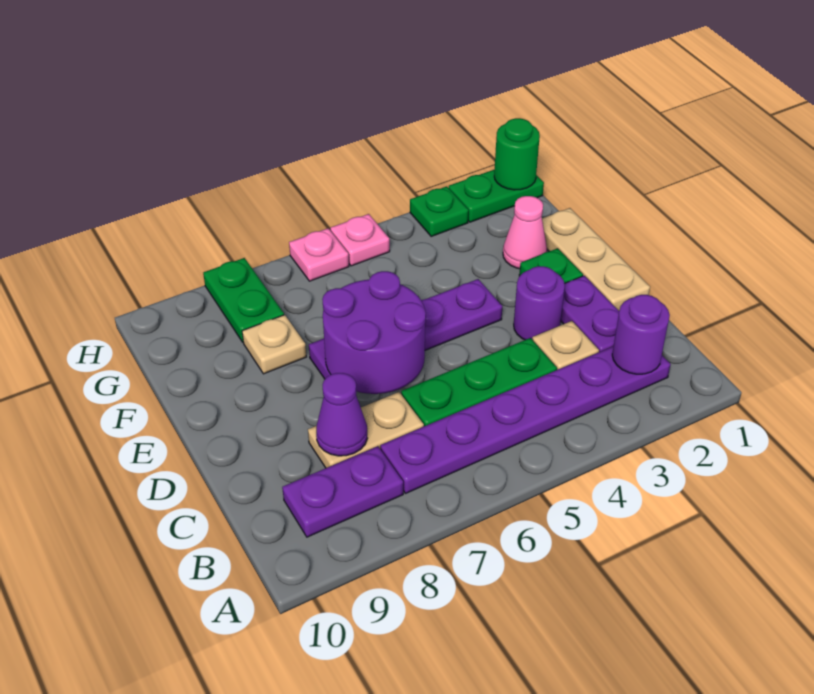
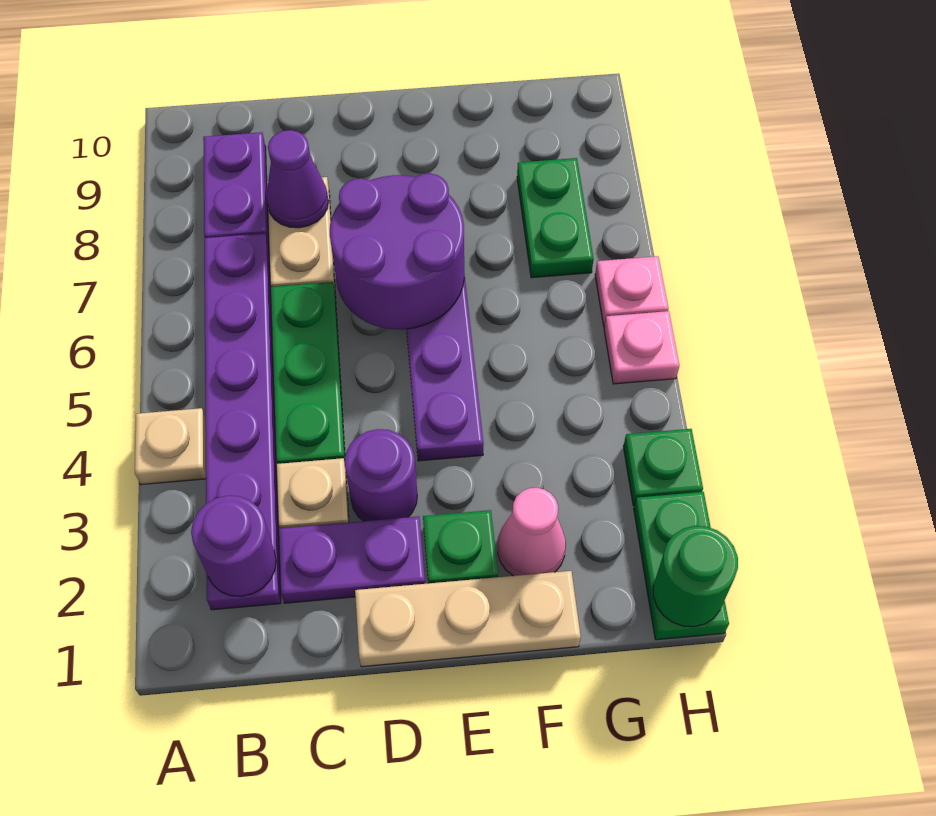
tan plate F8 level 1 -> tan plate A4 level 1
green plate G8:H8 level 1 -> green plate G7:G8 level 1

